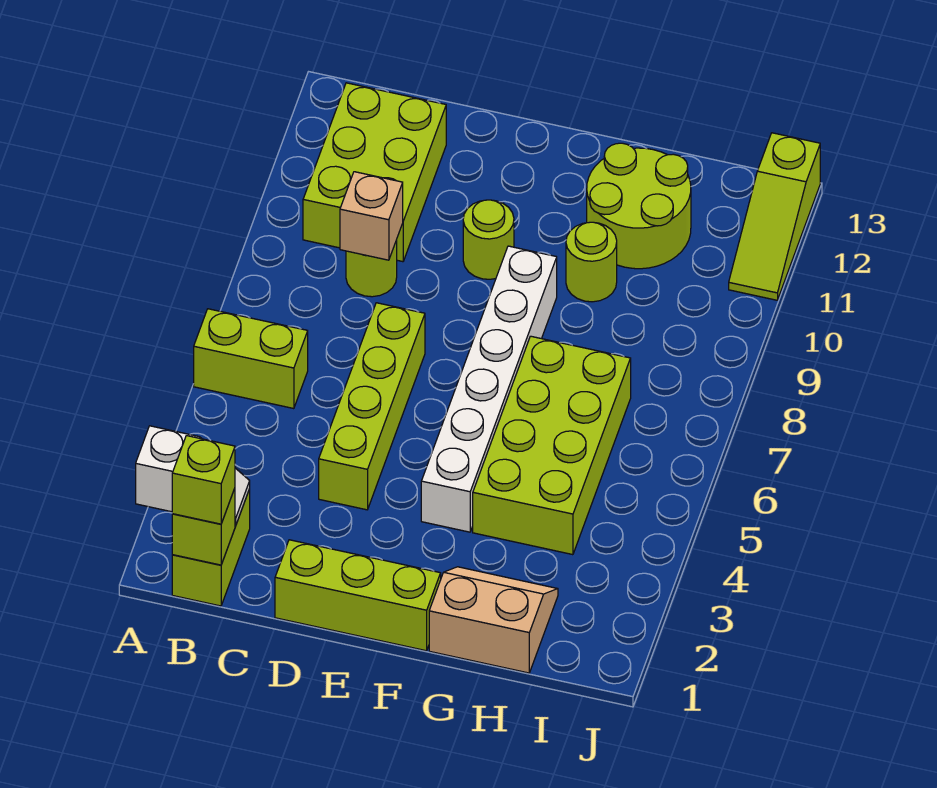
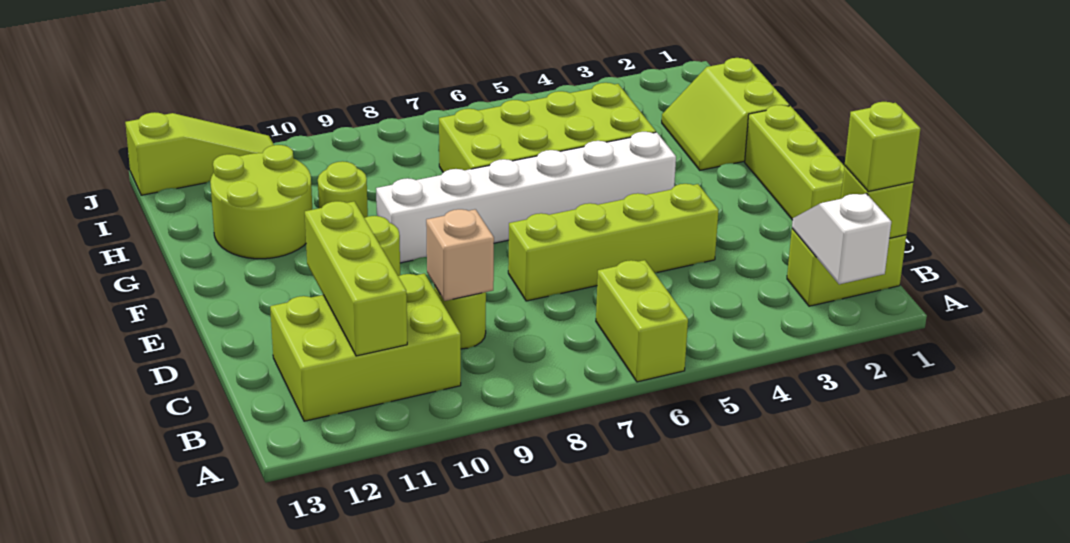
none -> lime brick B11:D11 level 2
tan slope G1:H2 level 1 top 1 -> lime slope G1:H2 level 1 top 1

